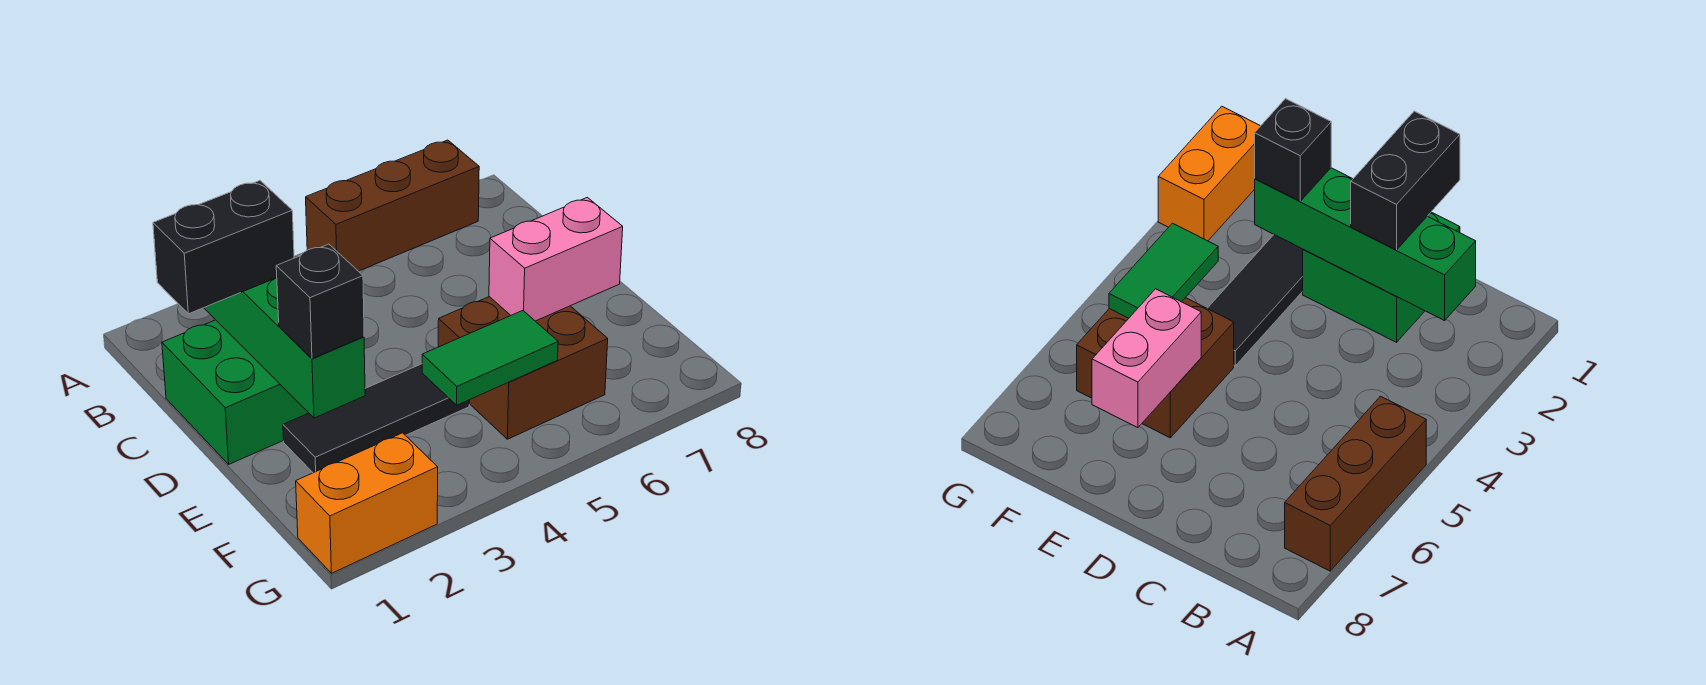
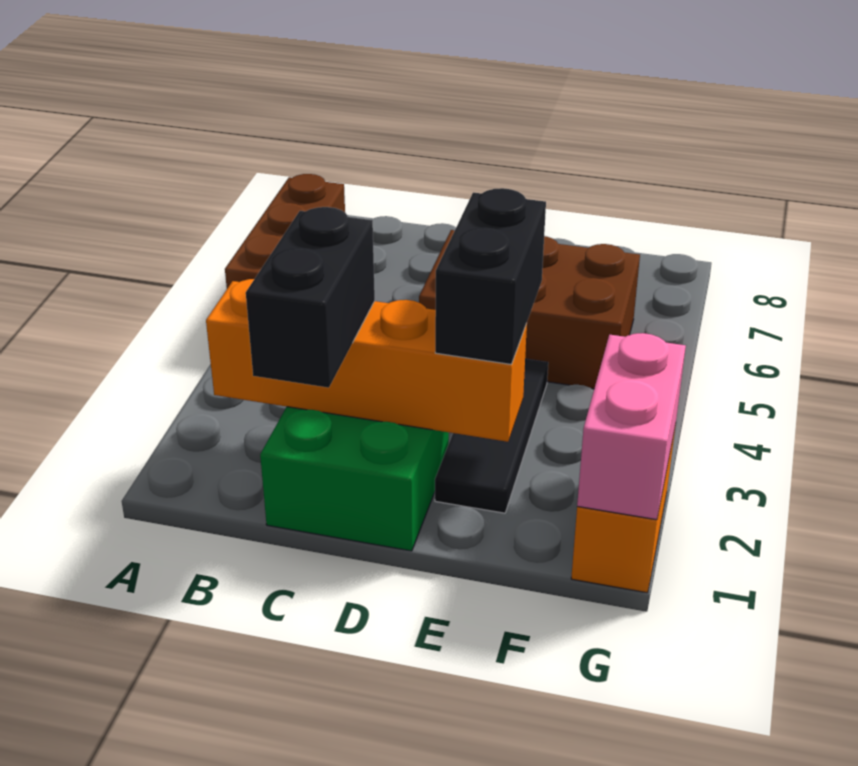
green brick B2:E2 level 2 -> orange brick B2:E2 level 2
black brick E2 level 3 -> black brick E2:E3 level 3
brown brick E5:F6 level 1 -> brown brick D5:F6 level 1
pink brick E6:E7 level 2 -> pink brick G1:G2 level 2
green tile F4:F5 level 2 -> none

